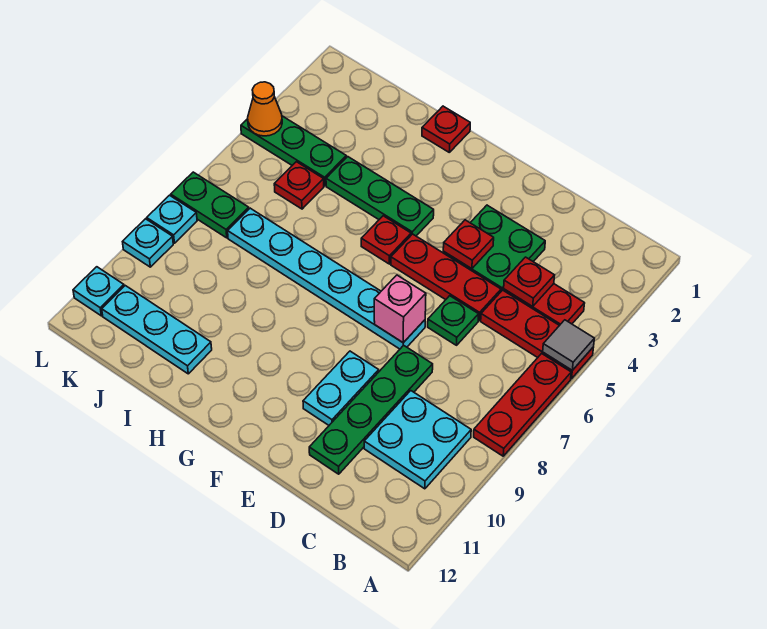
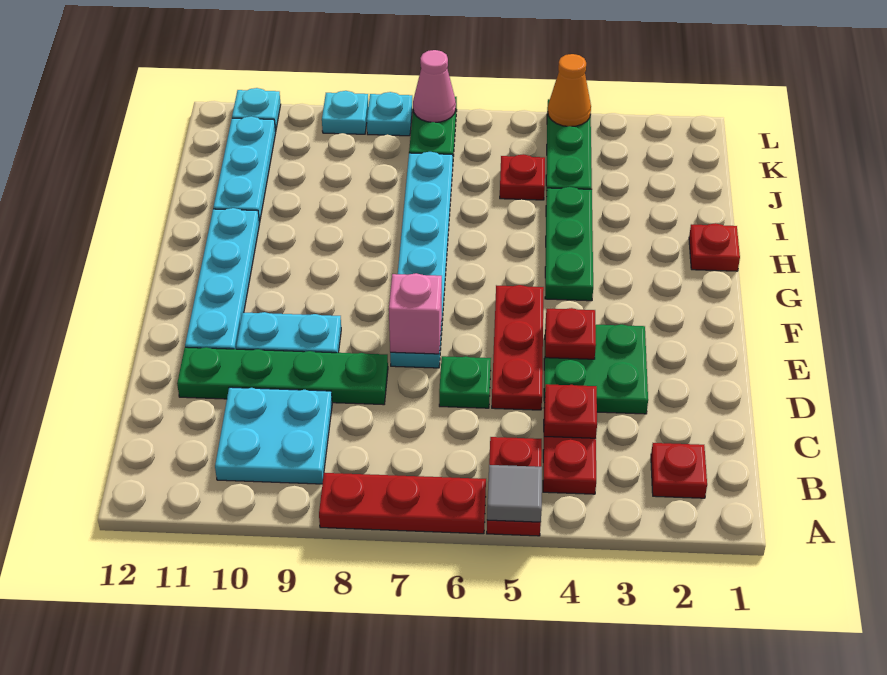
red plate A5:C5 level 1 -> red plate A5:B5 level 1
none -> cyan plate E11:H11 level 1
red plate G5 level 1 -> red plate B2 level 1
none -> pink cone L7 level 2

